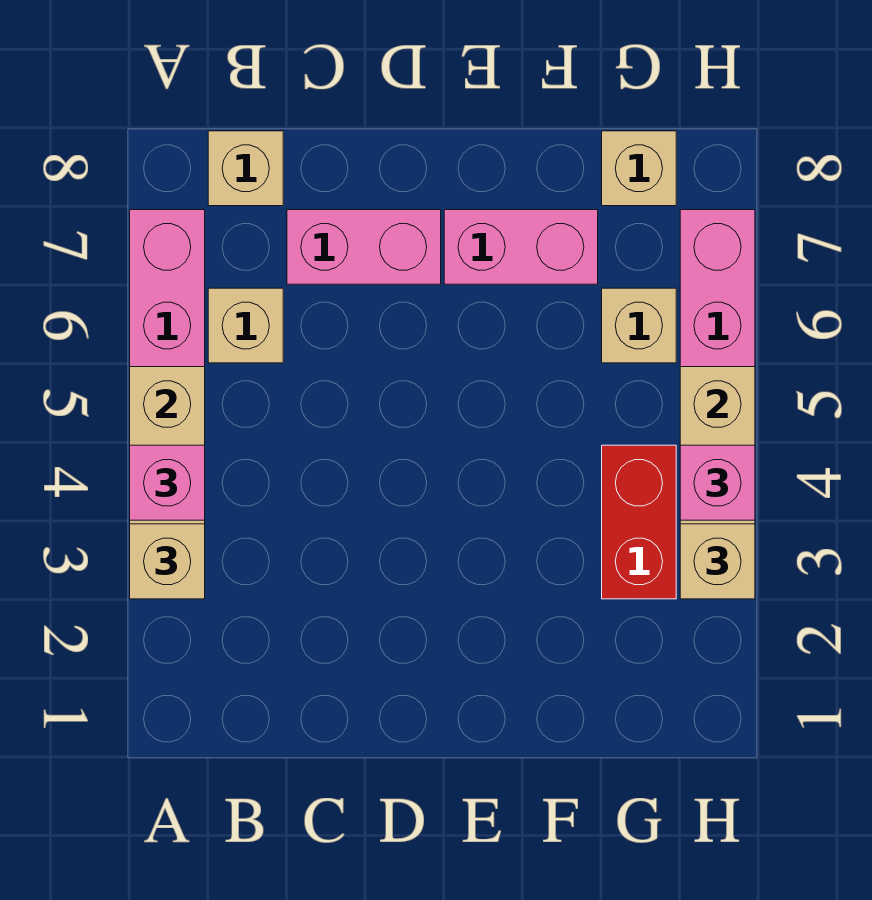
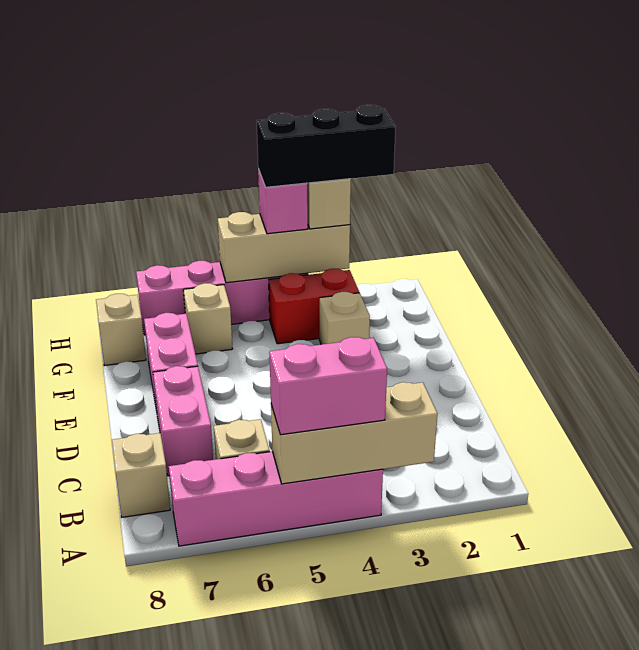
tan brick A3 level 3 -> tan brick F3 level 1
pink brick A4 level 3 -> pink brick A4:A5 level 3
none -> black brick H2:H4 level 4

